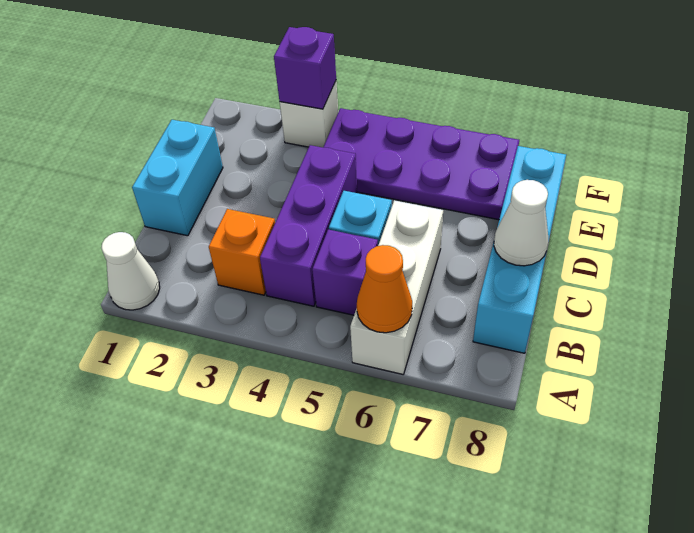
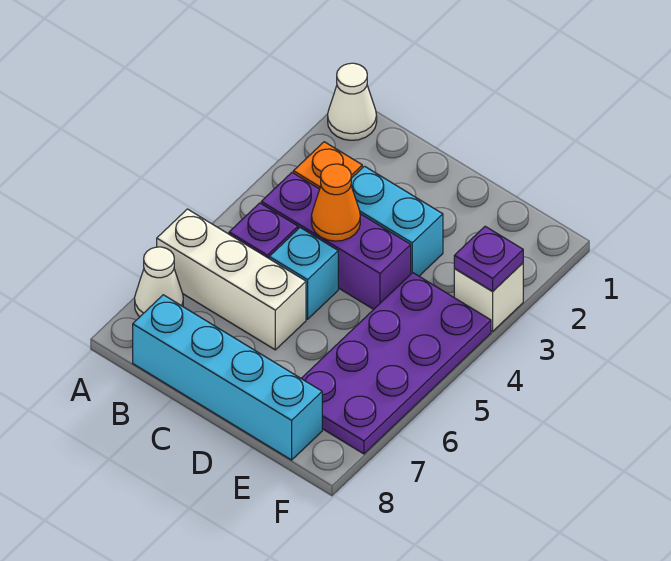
orange cone A6 level 2 -> orange cone C4 level 2
cyan brick C1:D1 level 1 -> cyan brick C3:D3 level 1
white cone C8 level 2 -> white cone A7 level 1
purple brick F3 level 2 -> purple plate F3 level 2

